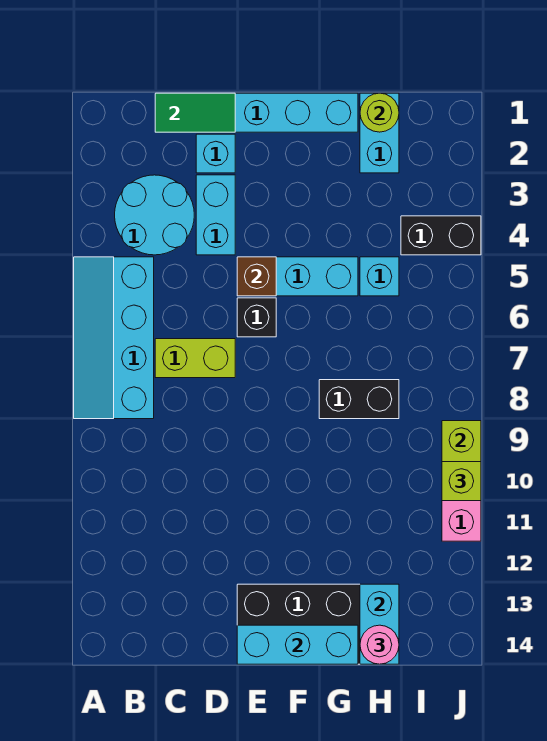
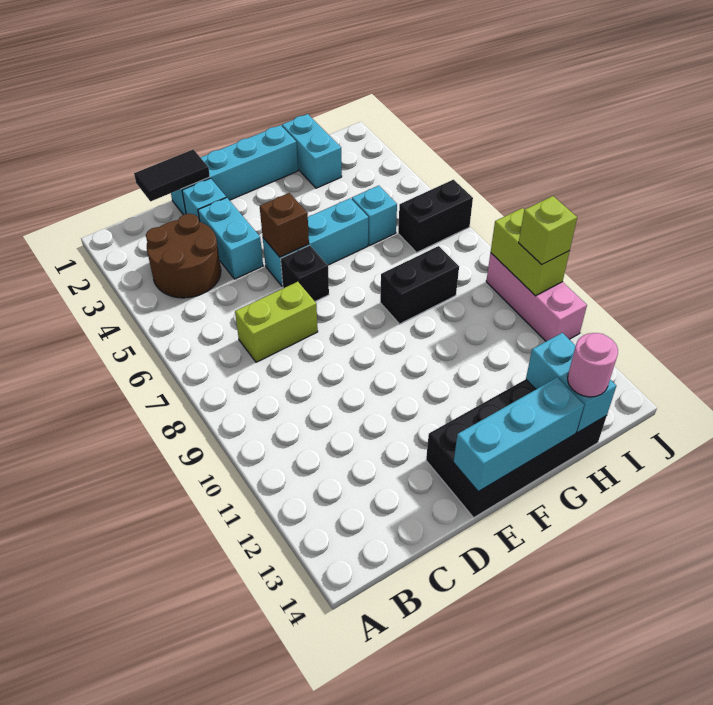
cyan slope A5:B8 level 1 top B -> none
cyan round brick B3:C4 level 1 -> brown round brick B3:C4 level 1
green tile C1:D1 level 2 -> black tile C1:D1 level 2
lime round brick H1 level 2 -> none
black brick I4:J4 level 1 -> black brick I6:J6 level 1

